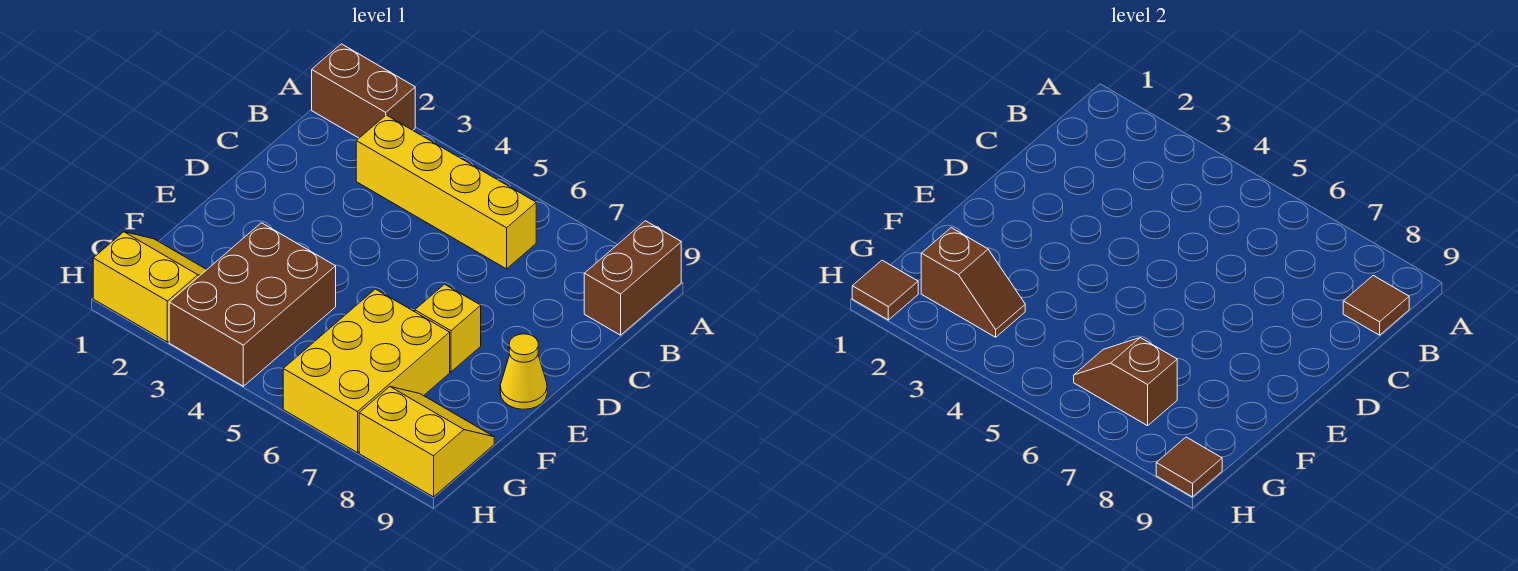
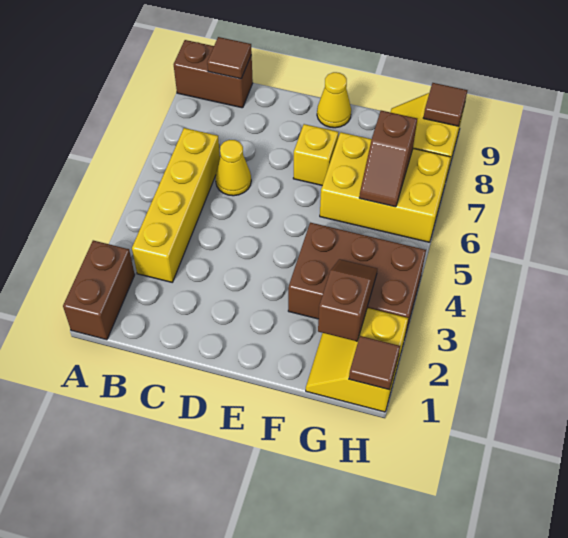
none -> yellow cone C6 level 1

